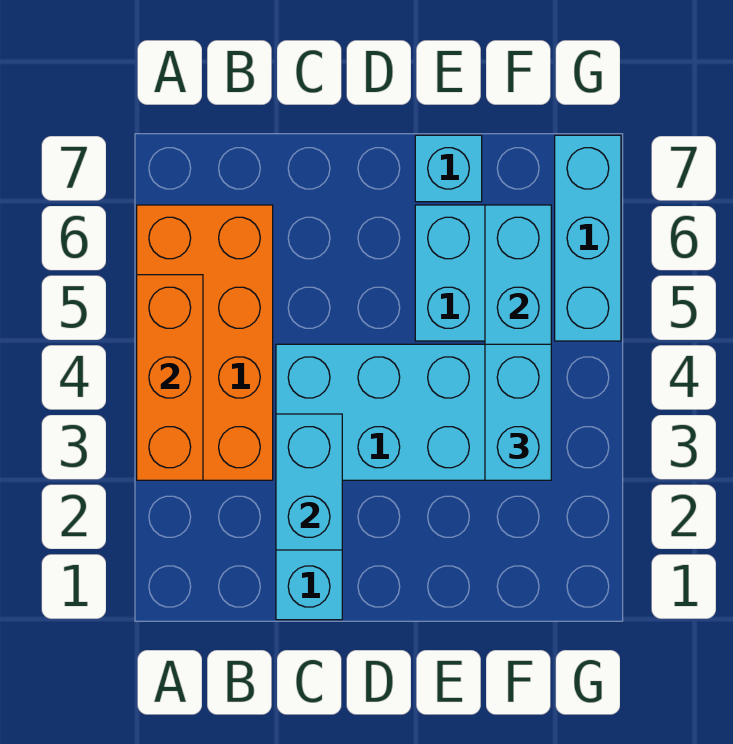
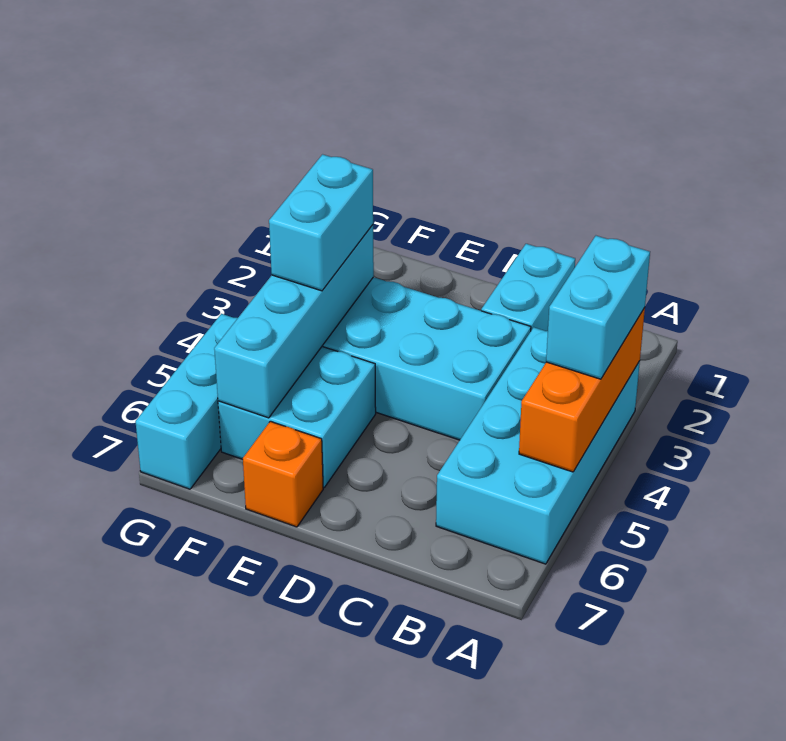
orange brick A3:B6 level 1 -> cyan brick A3:B6 level 1
cyan brick C2:C3 level 2 -> cyan brick A3:A4 level 3
cyan brick E7 level 1 -> orange brick E7 level 1

